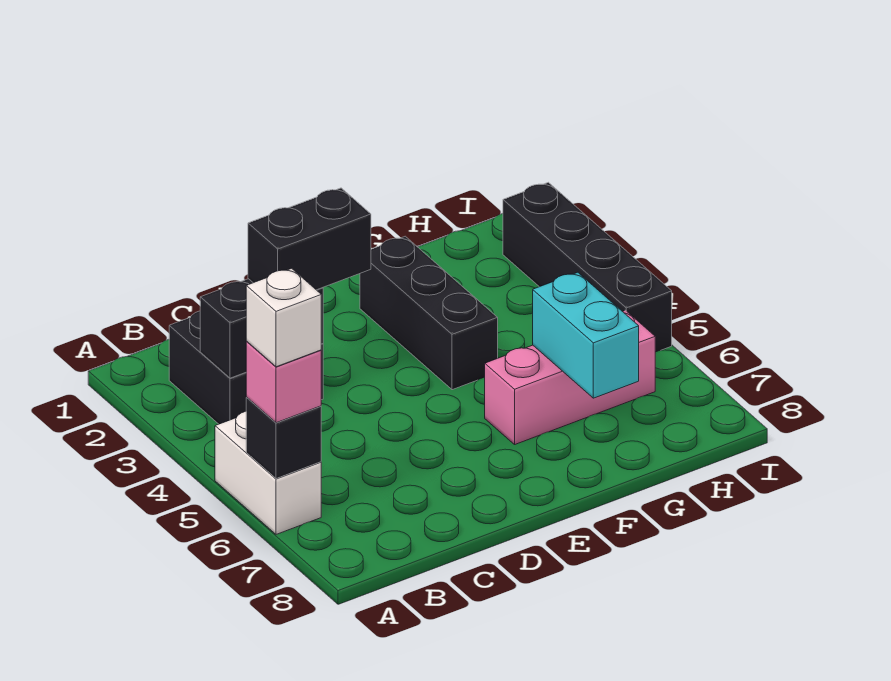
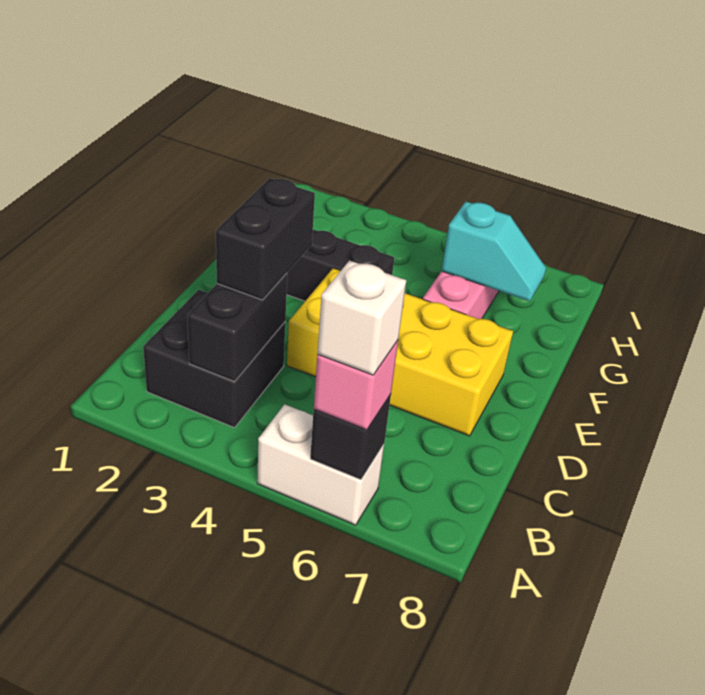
none -> yellow brick D4:E7 level 1
cyan brick G6:G7 level 2 -> cyan slope G6:G7 level 2 top 6
black brick I2:I5 level 1 -> none

